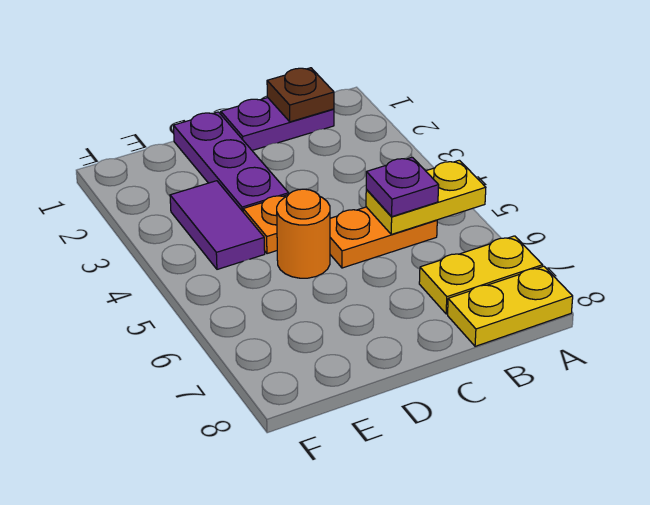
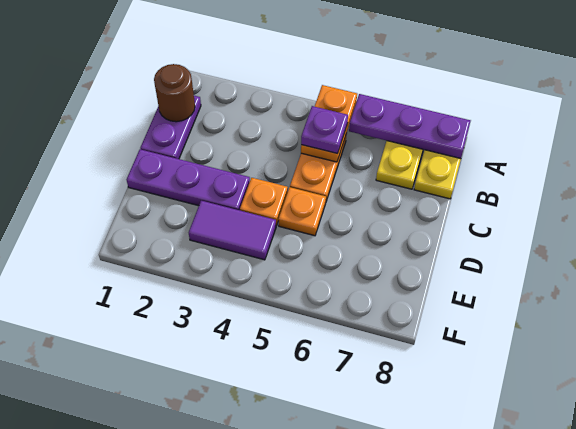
yellow plate A5:B5 level 2 -> orange plate A5:B5 level 2
none -> purple plate A6:A8 level 2
brown plate B1 level 2 -> brown round brick B1 level 2
orange round brick D5 level 1 -> orange plate D5 level 1

